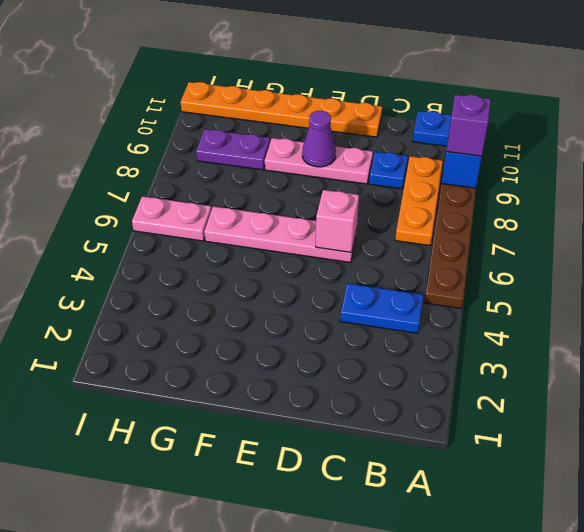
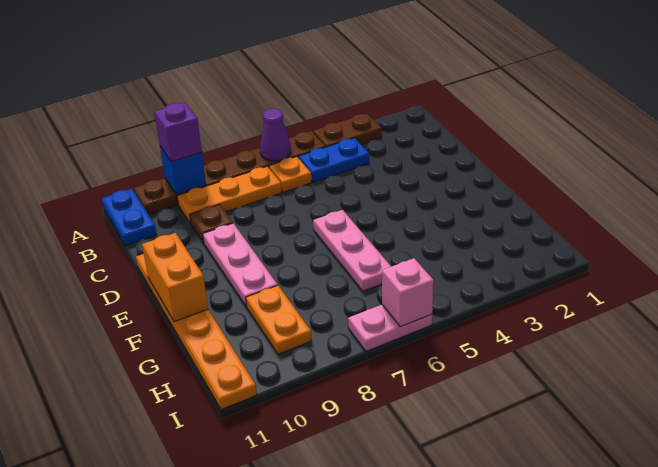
none -> brown plate A3:A4 level 1
blue plate B4:C4 level 1 -> blue plate B4:B5 level 1
none -> orange plate B6 level 1
blue plate C9 level 1 -> brown plate C9 level 1
pink plate D6:G6 level 1 -> pink plate E6:G6 level 1
pink brick D6 level 2 -> pink brick I6 level 2
purple cone E9 level 2 -> purple cone A6 level 2
none -> orange brick E11:F11 level 2
purple plate G9:H9 level 1 -> orange plate G9:H9 level 1
pink plate H6:I6 level 1 -> pink plate I6:I7 level 1

